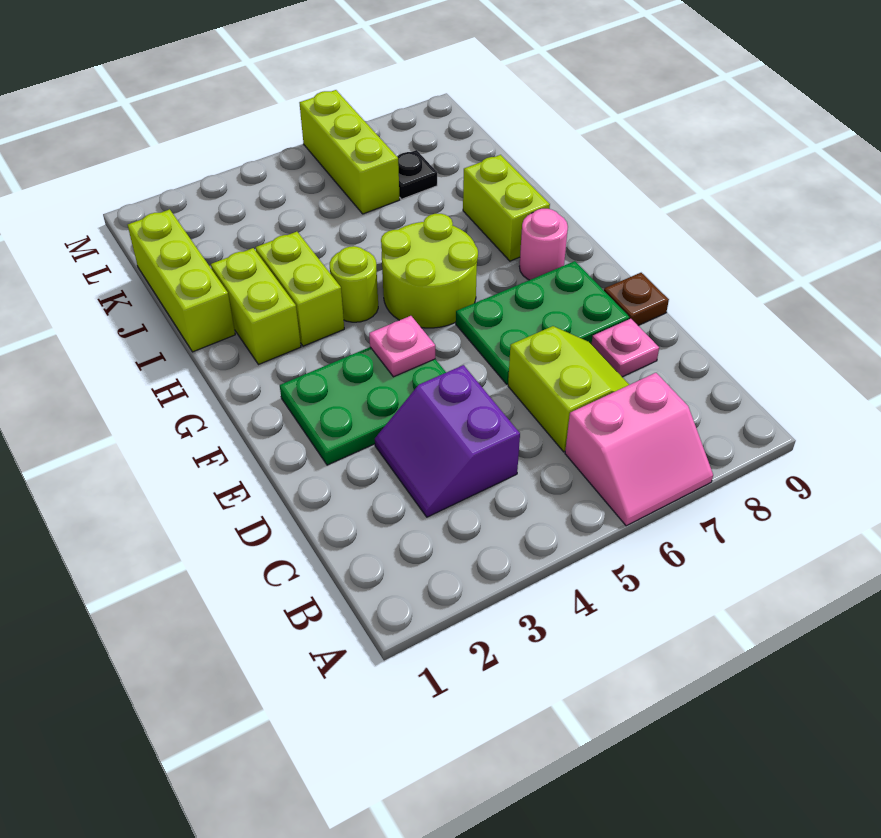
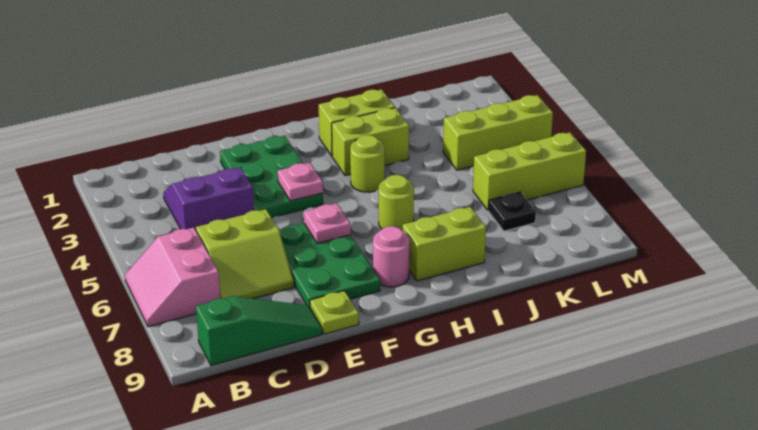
none -> green slope B9:D9 level 1 top B
pink plate D8 level 1 -> pink plate F6 level 2
brown plate E9 level 1 -> lime plate E9 level 1
lime round brick G5:H6 level 1 -> lime round brick H6 level 1
lime brick I1:K1 level 1 -> lime brick K4:M4 level 1

